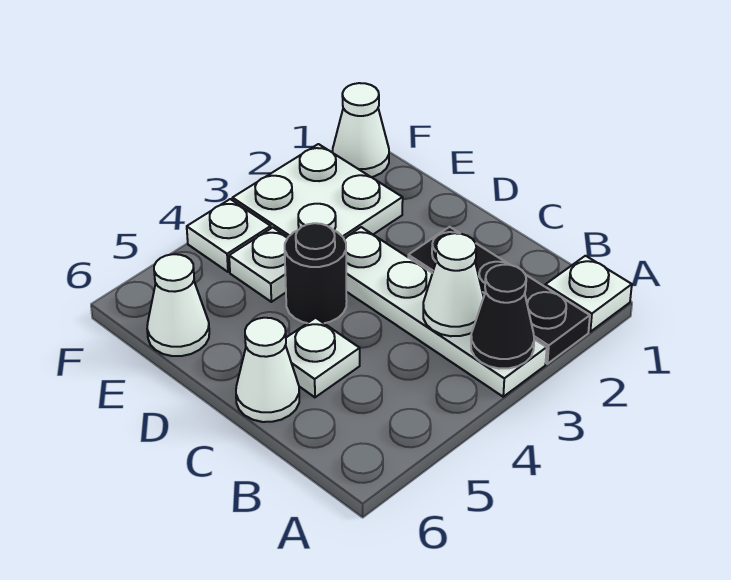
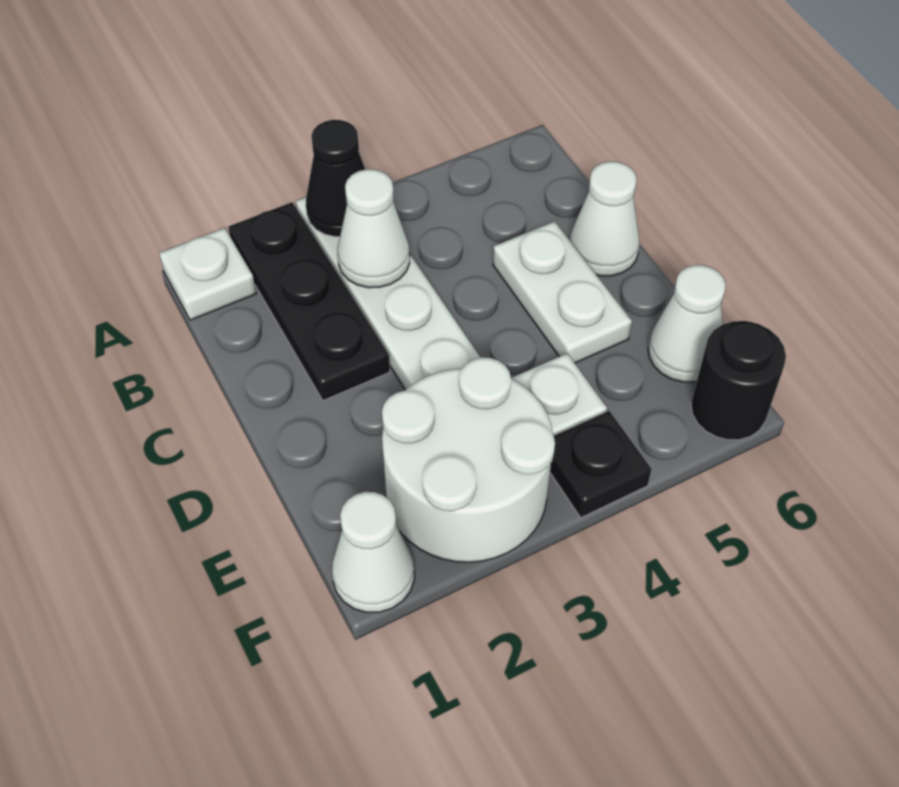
white plate C5 level 1 -> white plate C5:D5 level 1
black round brick D4 level 1 -> black round brick F6 level 1
white plate E2:F3 level 1 -> white round brick E2:F3 level 1
white plate F4 level 1 -> black plate F4 level 1

